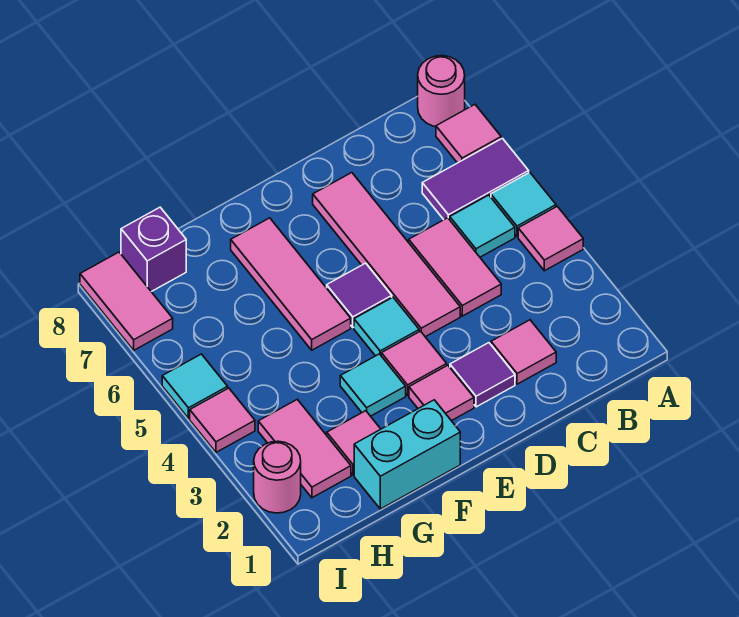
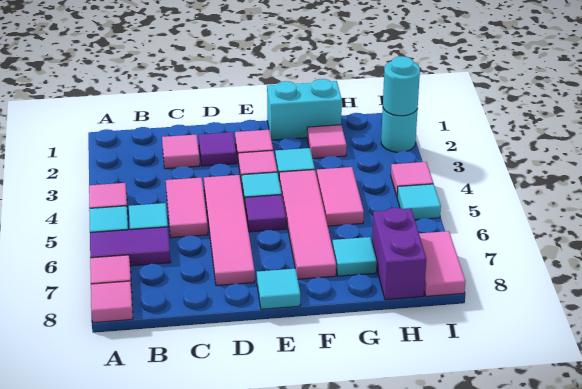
pink round brick A8 level 1 -> pink tile A8 level 1
none -> cyan tile E8 level 1
pink tile F5:F7 level 1 -> pink tile F4:F7 level 1
none -> cyan tile G7 level 1
pink tile H2:H3 level 1 -> pink tile G4:G5 level 1
purple brick H8 level 1 -> purple brick H7:H8 level 1
pink round brick I2 level 1 -> cyan round brick I2 level 1
none -> cyan round brick I2 level 2

